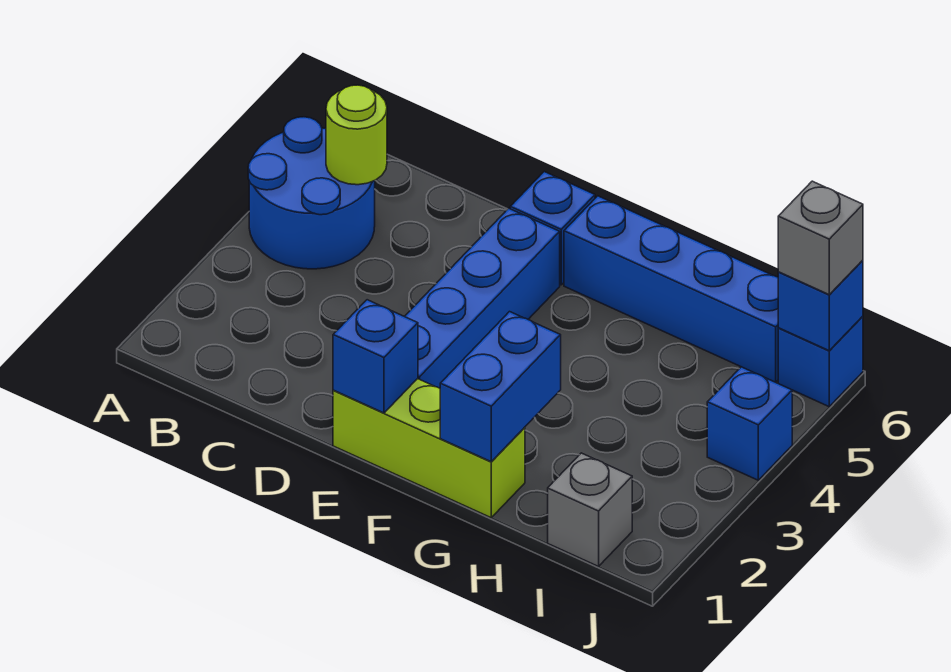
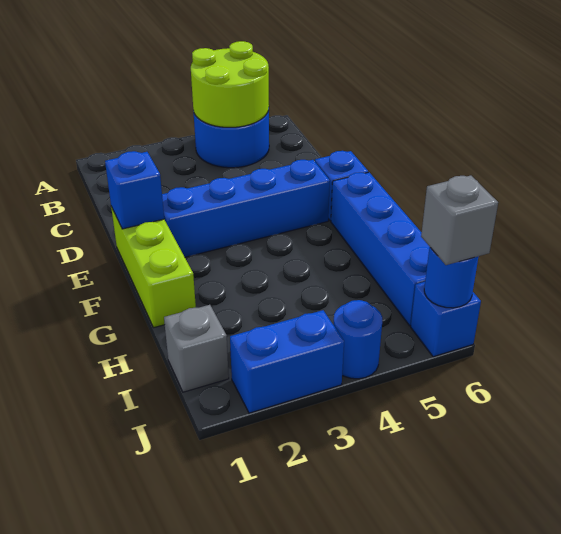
lime round brick B5 level 2 -> lime round brick A4:B5 level 2
blue brick G1:G2 level 2 -> blue brick J2:J3 level 1
blue brick J4 level 1 -> blue round brick J4 level 1
blue brick J6 level 2 -> blue round brick J6 level 2

